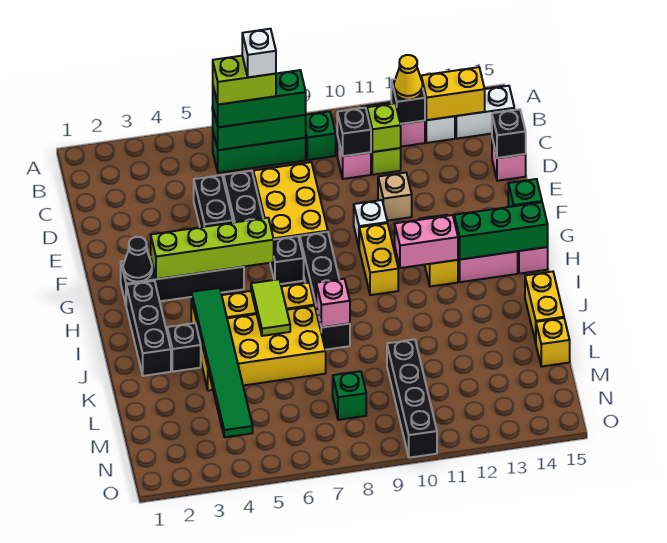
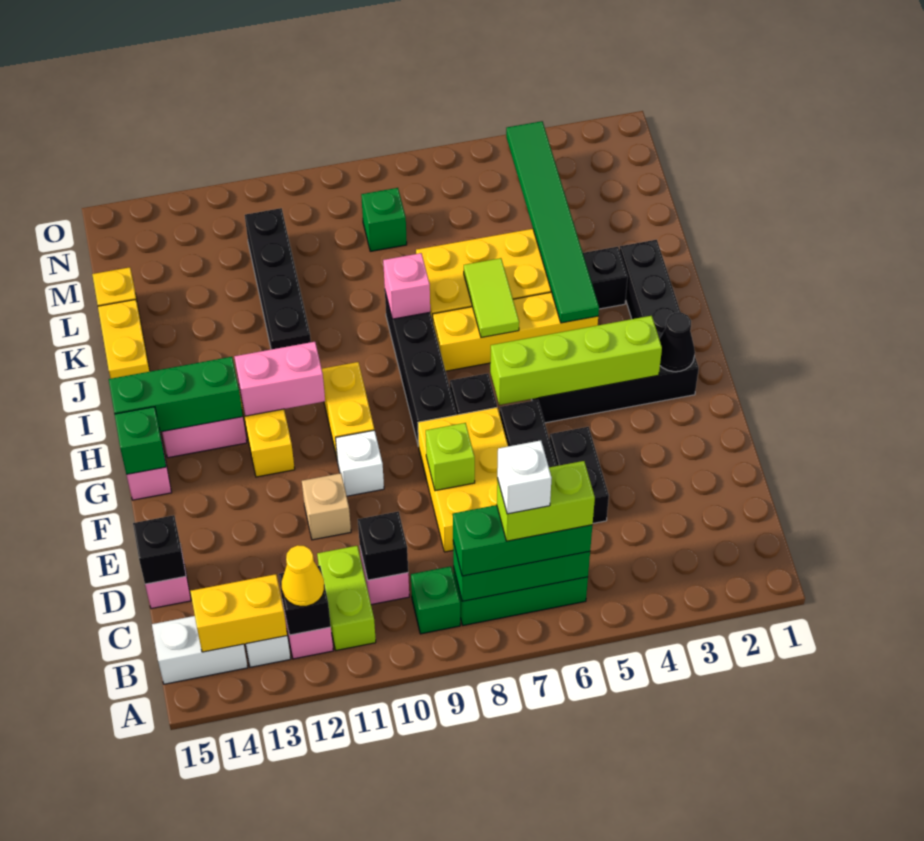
lime brick C11 level 2 -> lime brick E8 level 2
black brick L10:O10 level 1 -> black brick J11:M11 level 1

